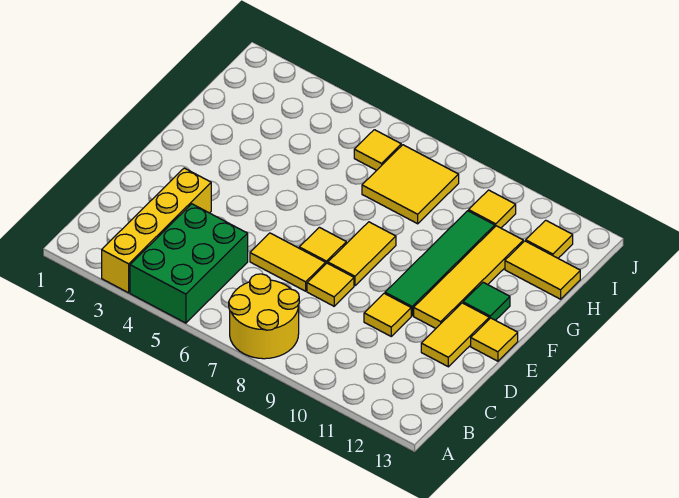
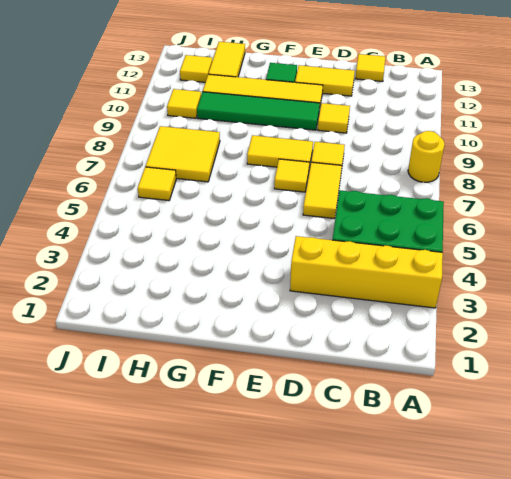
yellow round brick A7:B8 level 1 -> yellow round brick A8 level 1
yellow tile E13 level 1 -> yellow tile C13 level 1

